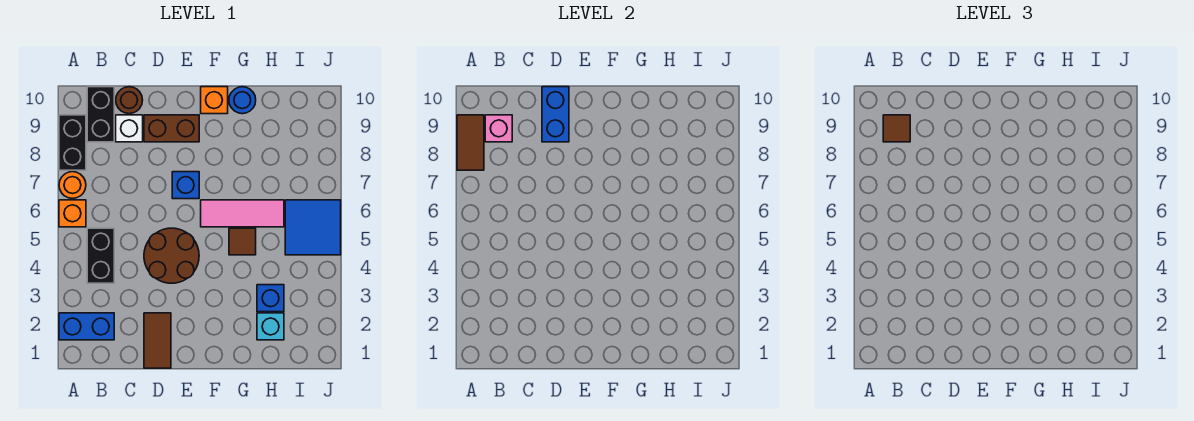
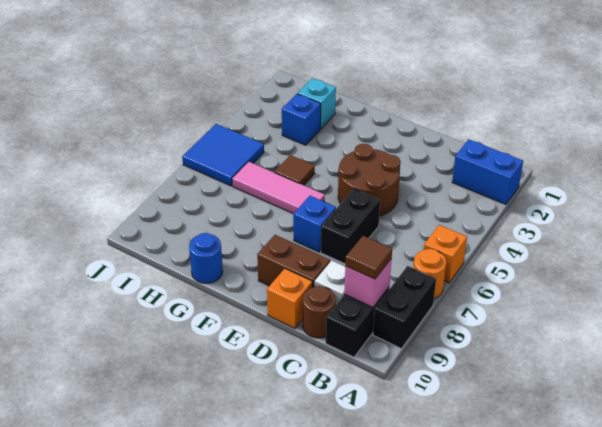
brown tile A8:A9 level 2 -> none
black brick B4:B5 level 1 -> black brick D6:D7 level 1
brown tile D1:D2 level 1 -> none
blue brick D9:D10 level 2 -> none
orange brick F10 level 1 -> orange brick D10 level 1

